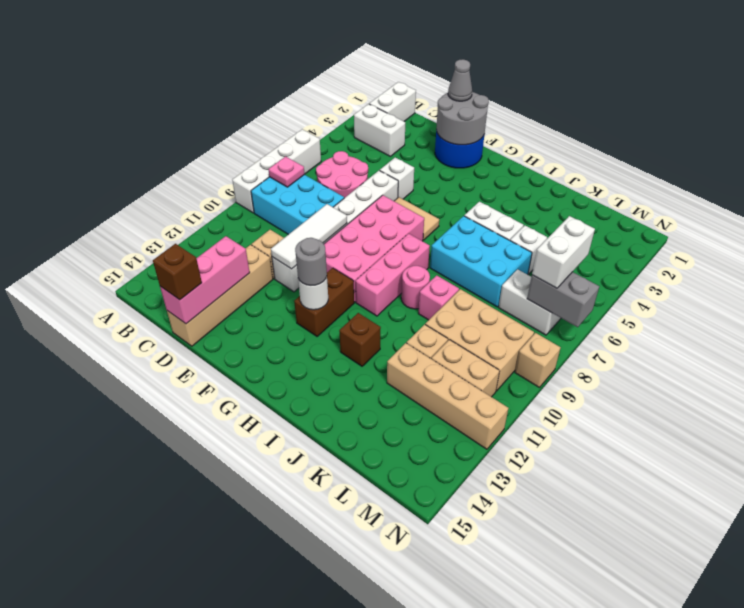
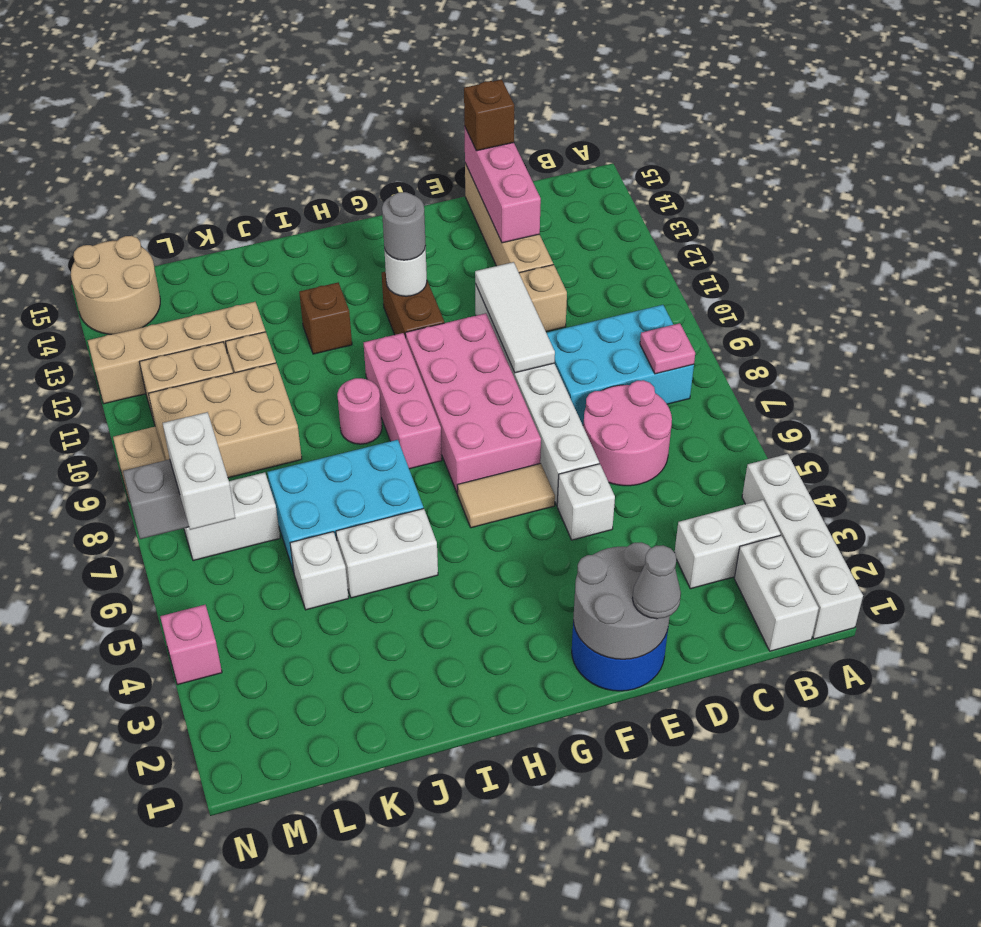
white brick A6:A9 level 1 -> white brick A1:A4 level 1
pink brick J9 level 1 -> pink brick N4 level 1
none -> tan round brick M14:N15 level 1

